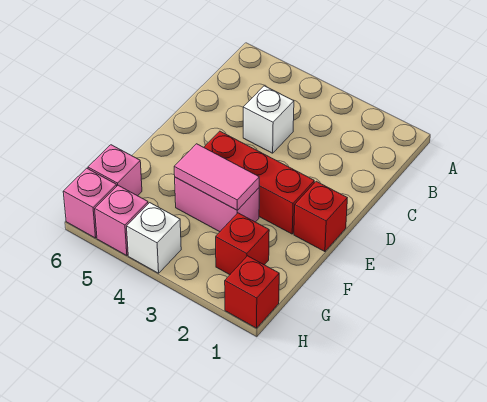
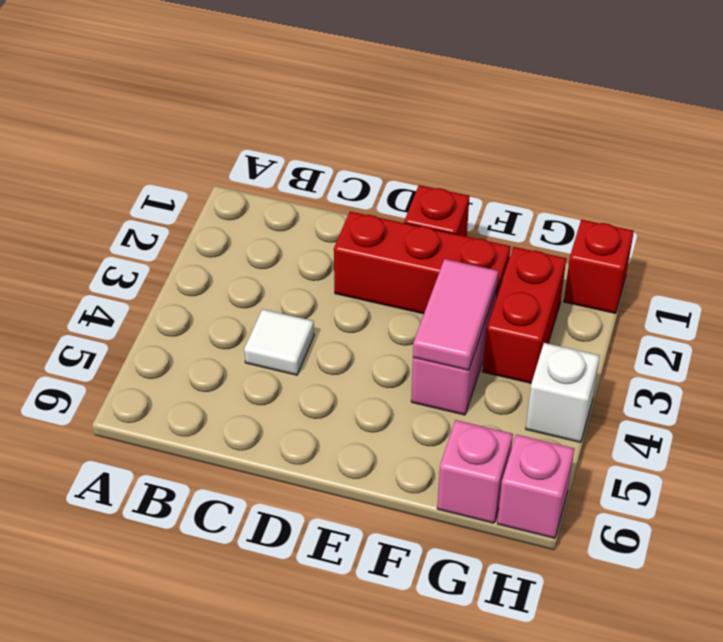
white brick C4 level 1 -> white tile C4 level 1
red brick E2:E4 level 1 -> red brick D2:F2 level 1
red brick G2 level 1 -> red brick G2:G3 level 1
pink brick H5 level 1 -> none

